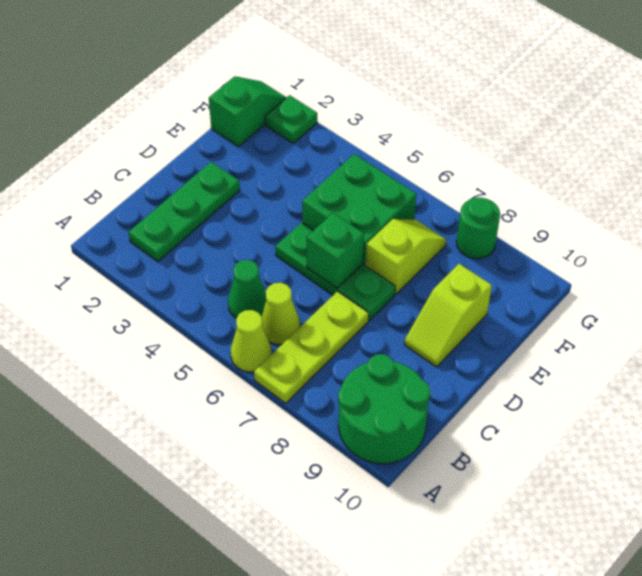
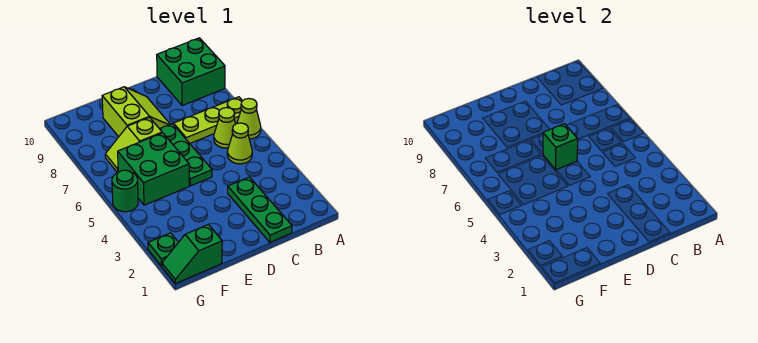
green round brick A9:B10 level 1 -> green brick A9:B10 level 1
green plate B2:D2 level 1 -> green plate C1:C3 level 1
green cone B5 level 1 -> lime cone B5 level 1
lime slope D9:E9 level 1 top E -> lime slope D8:E9 level 1 top E
green round brick G8 level 1 -> green round brick G5 level 1

